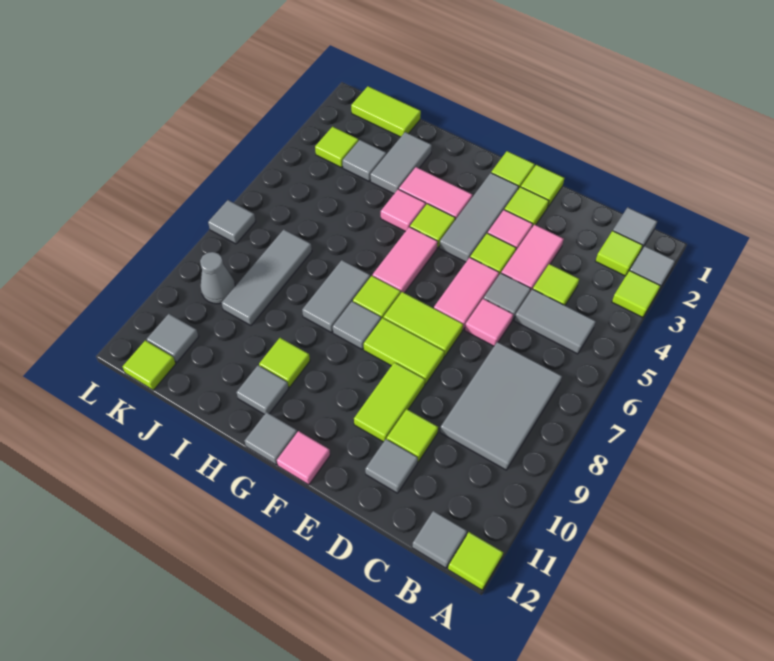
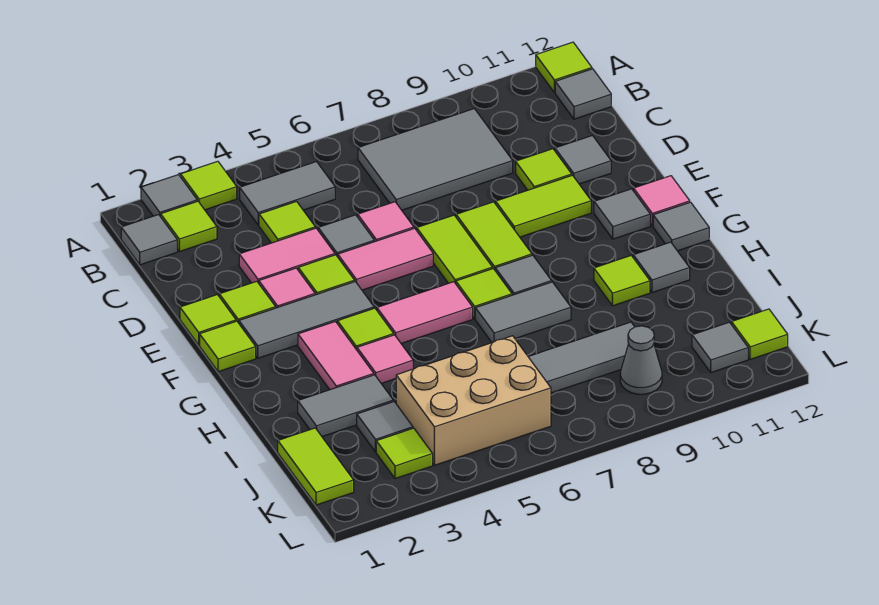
grey tile B5:C5 level 1 -> grey tile B4:B5 level 1
none -> tan brick J4:K6 level 1
grey tile L7 level 1 -> grey tile F11 level 1

